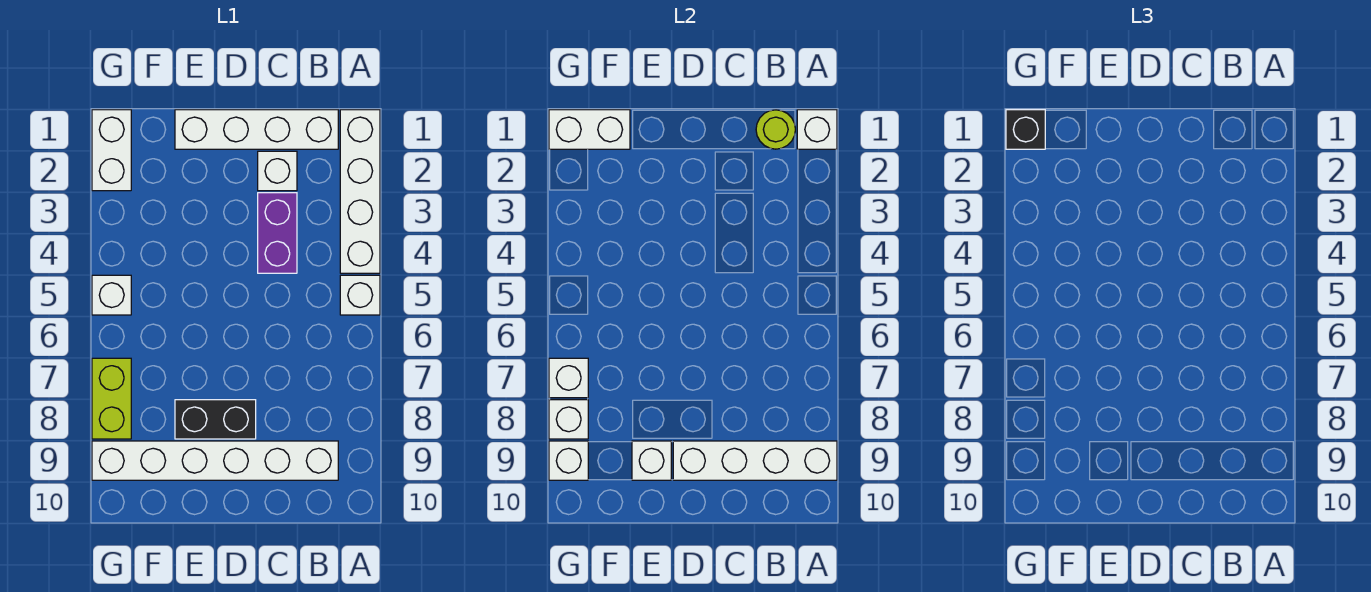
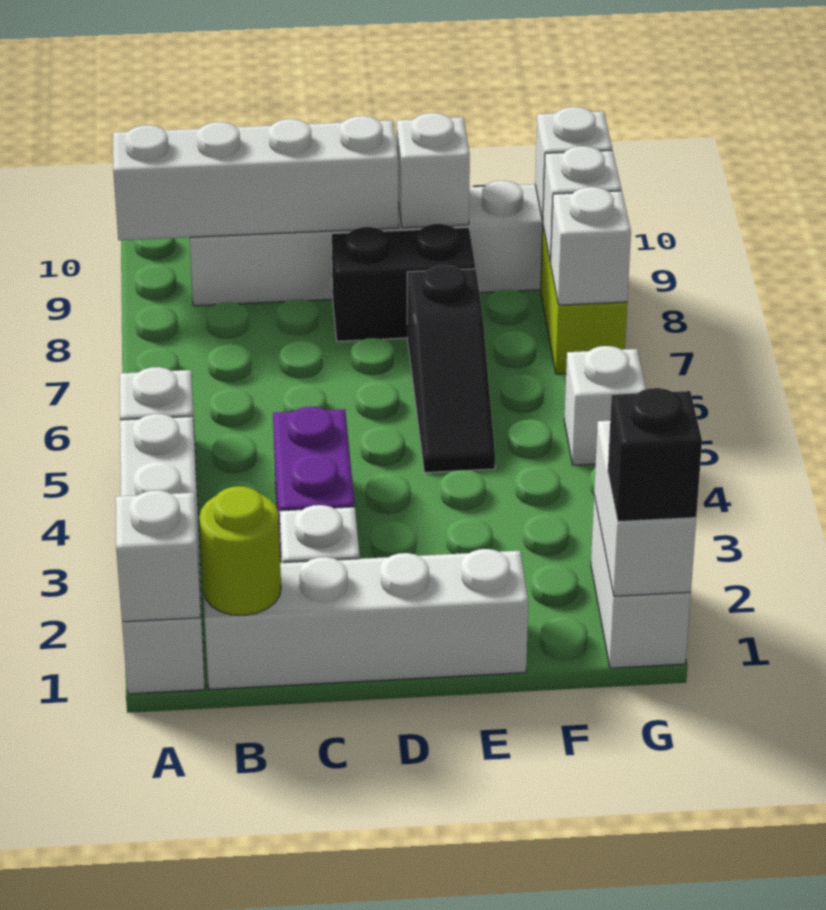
none -> black slope E5:E7 level 1 top 7
white brick F1:G1 level 2 -> white brick G1:G2 level 2

